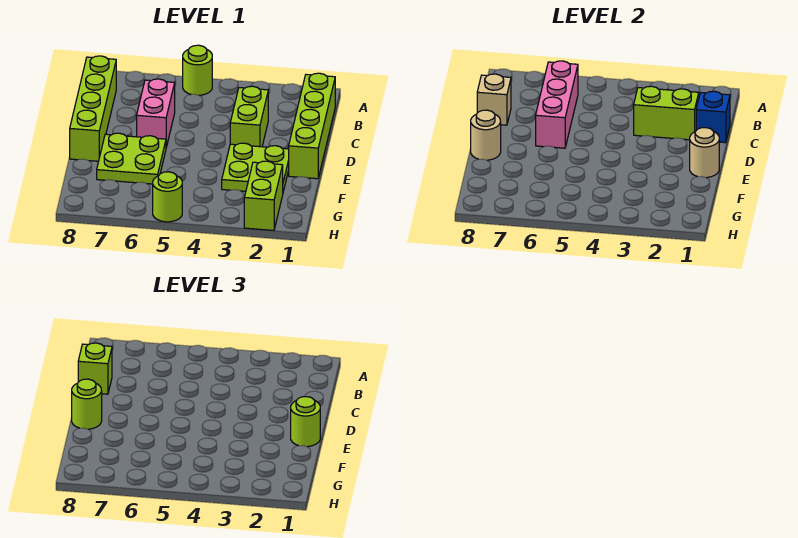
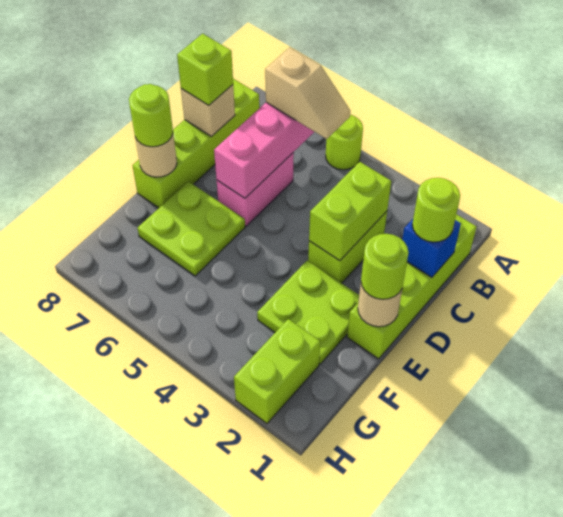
none -> tan slope B5:B6 level 3 top 6
lime brick C2:C3 level 2 -> lime brick C3:D3 level 2
lime round brick H5 level 1 -> lime round brick C1 level 3

